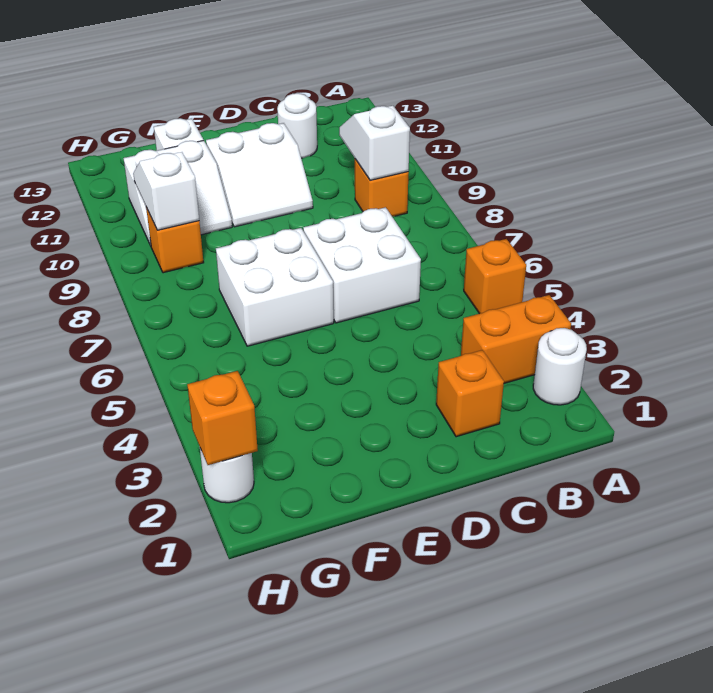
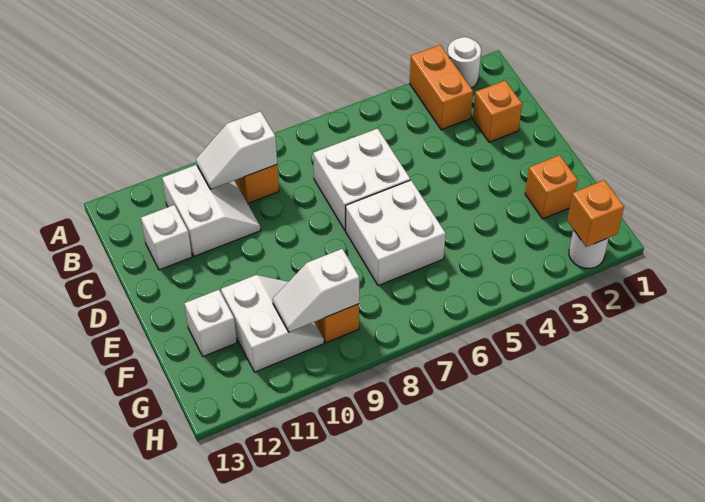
orange brick A5 level 1 -> orange brick F2 level 1
white round brick C12 level 1 -> white brick C12 level 1
white slope D10:E11 level 1 top 11 -> white slope B10:C11 level 1 top 11

